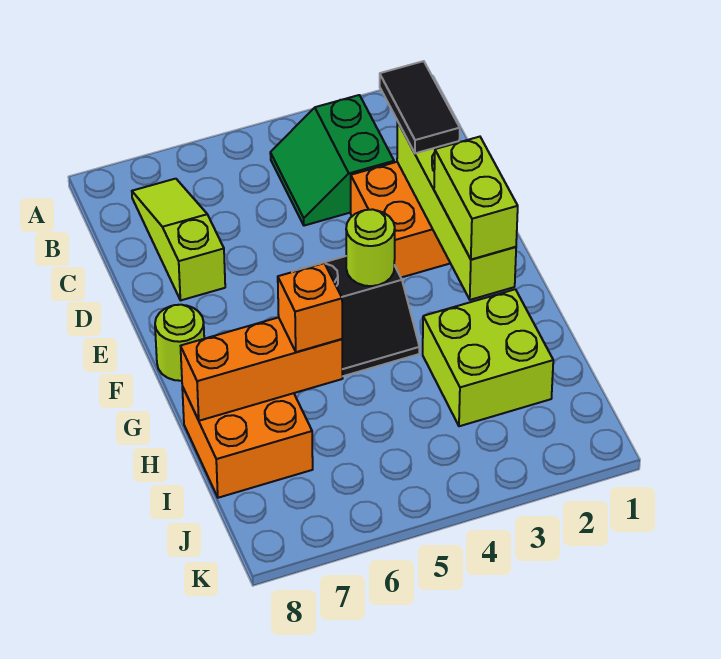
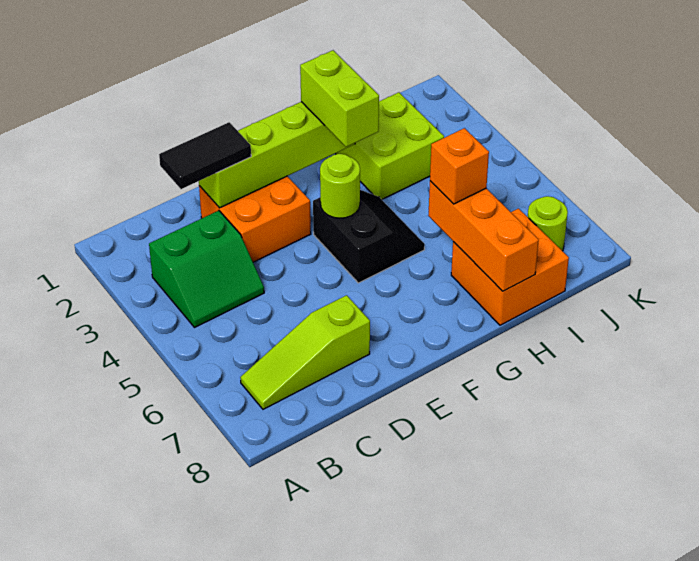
lime brick F2:G2 level 3 -> lime brick G2:G3 level 3
lime round brick F8 level 1 -> lime round brick J7 level 1

